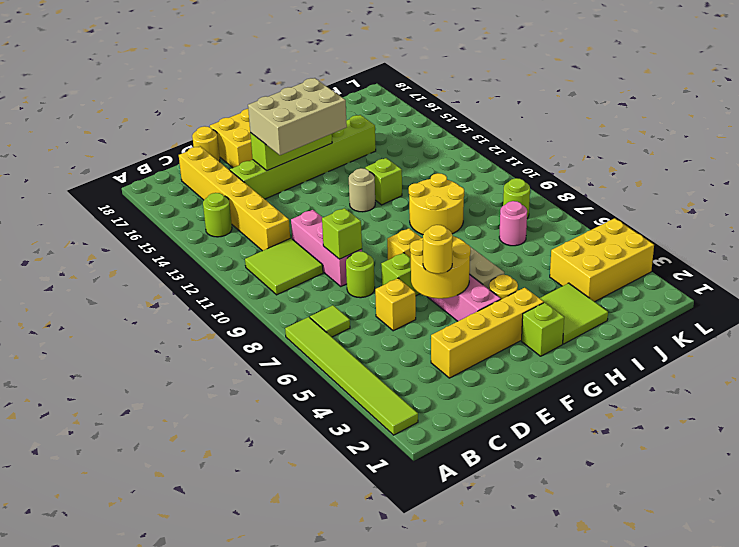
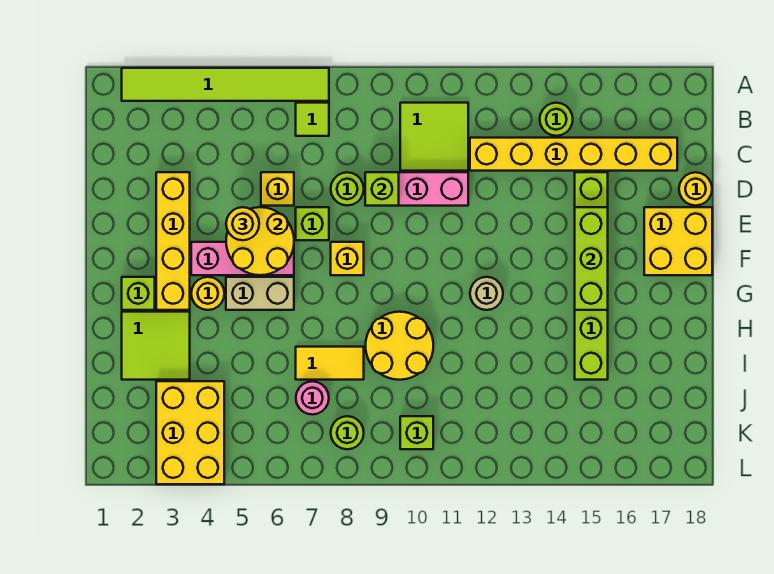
tan brick E14:G15 level 3 -> none
lime brick H12 level 1 -> lime brick K10 level 1
none -> yellow tile I7:I8 level 1

